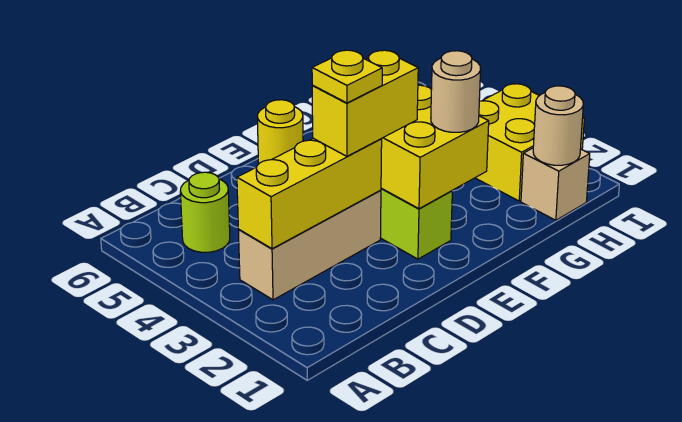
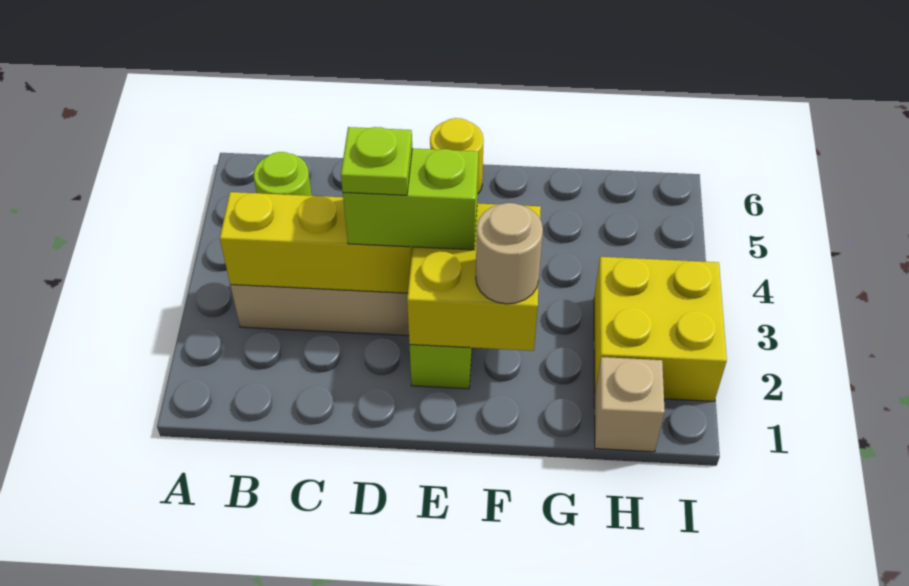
yellow brick D3:E3 level 3 -> lime brick D3:E3 level 3
yellow plate D3 level 4 -> lime plate D3 level 4
tan round brick H1 level 2 -> none

